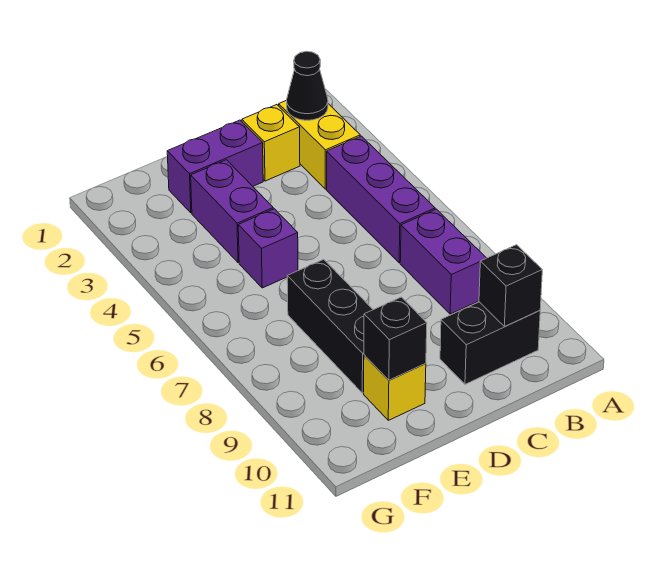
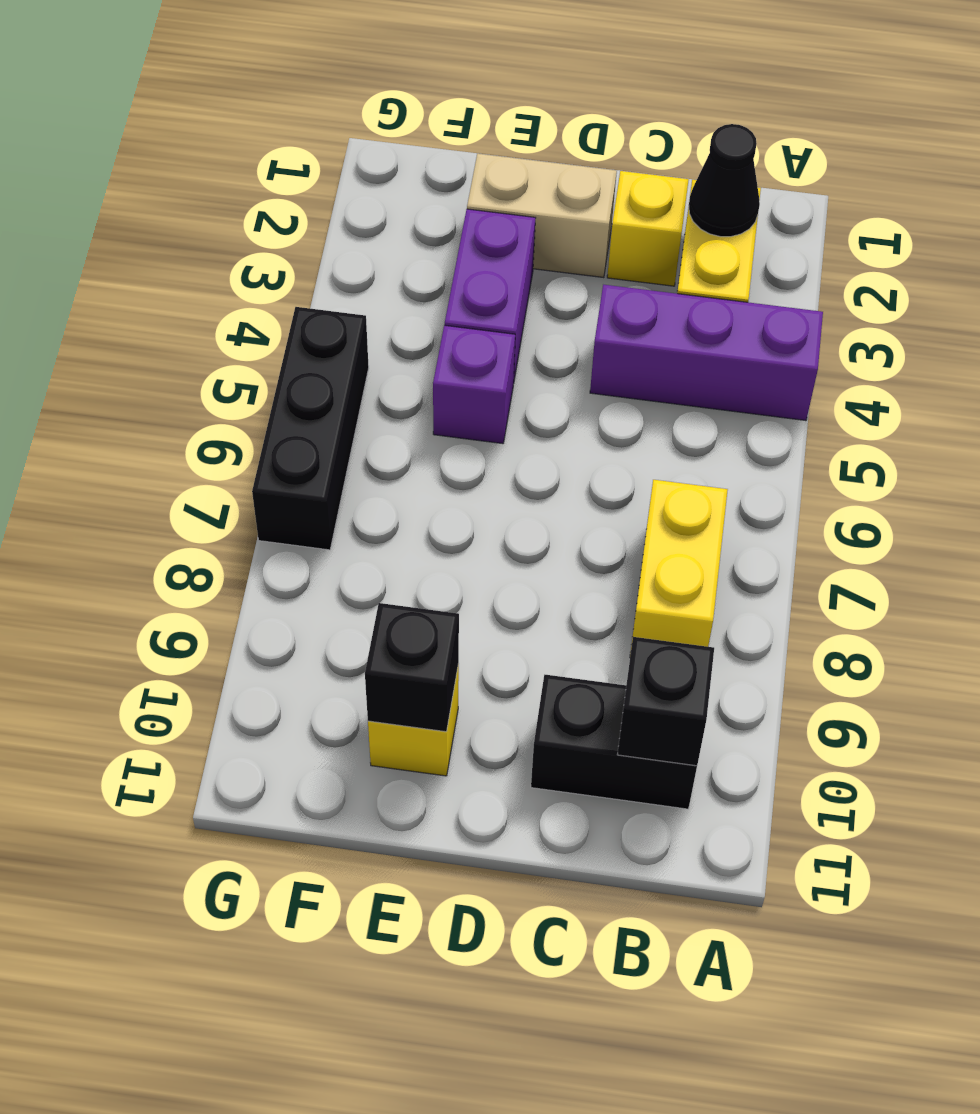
purple brick B4:B6 level 1 -> purple brick A4:C4 level 1
purple brick B7:B8 level 1 -> yellow brick B7:B8 level 1
purple brick D2:E2 level 1 -> tan brick D2:E2 level 1
black brick E7:E9 level 1 -> black brick G5:G7 level 1

